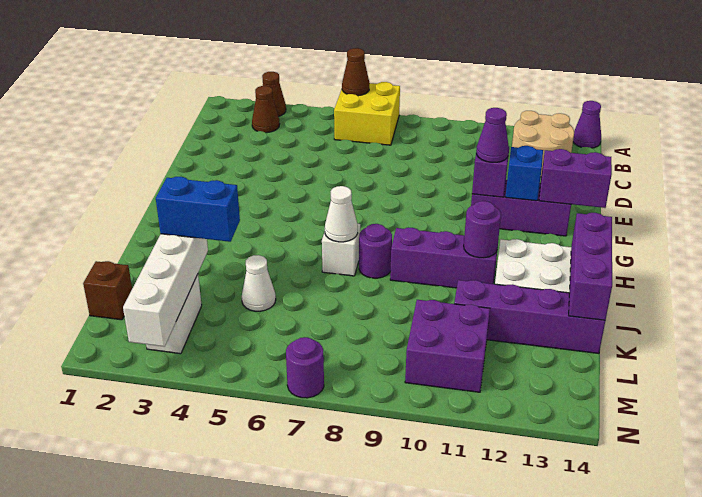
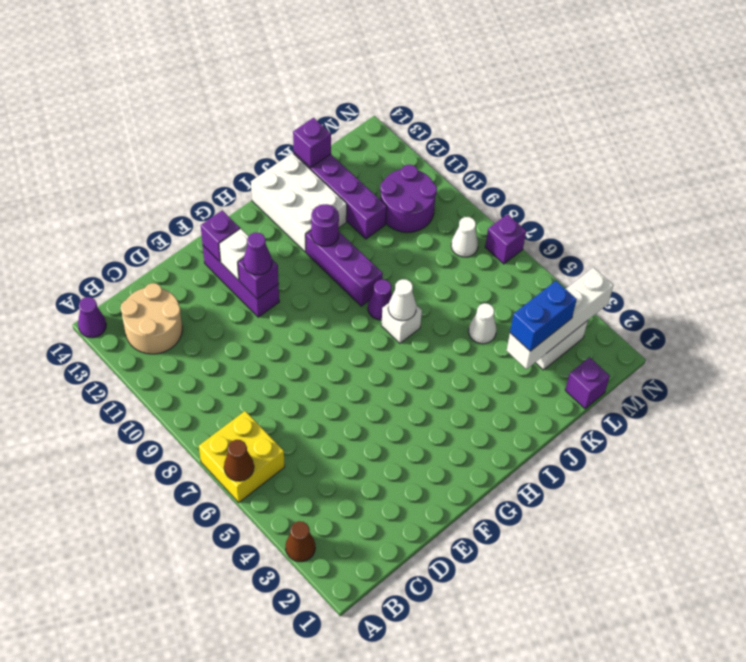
brown cone B3 level 1 -> none
blue brick F12 level 2 -> white brick F12 level 2
purple brick F13:F14 level 2 -> purple brick F13 level 2
purple round brick I8 level 1 -> purple cone I8 level 1
purple brick I14:K14 level 2 -> purple brick K14 level 2
blue brick K3:K4 level 3 -> blue brick K3:L3 level 3
brown brick L1 level 1 -> purple brick L1 level 1
purple brick L10:M11 level 1 -> purple round brick L10:M11 level 1
none -> white cone M8 level 1
purple round brick N7 level 1 -> purple brick N7 level 1

